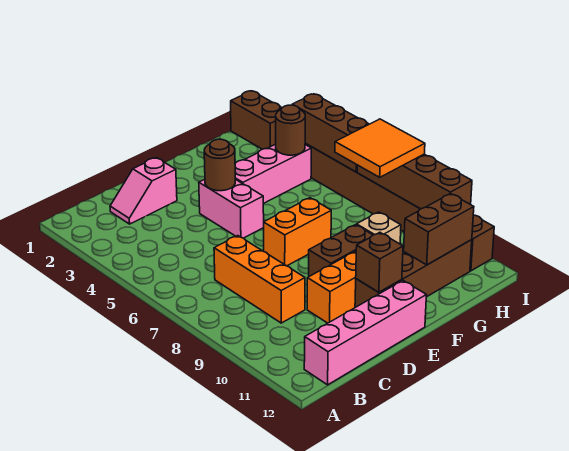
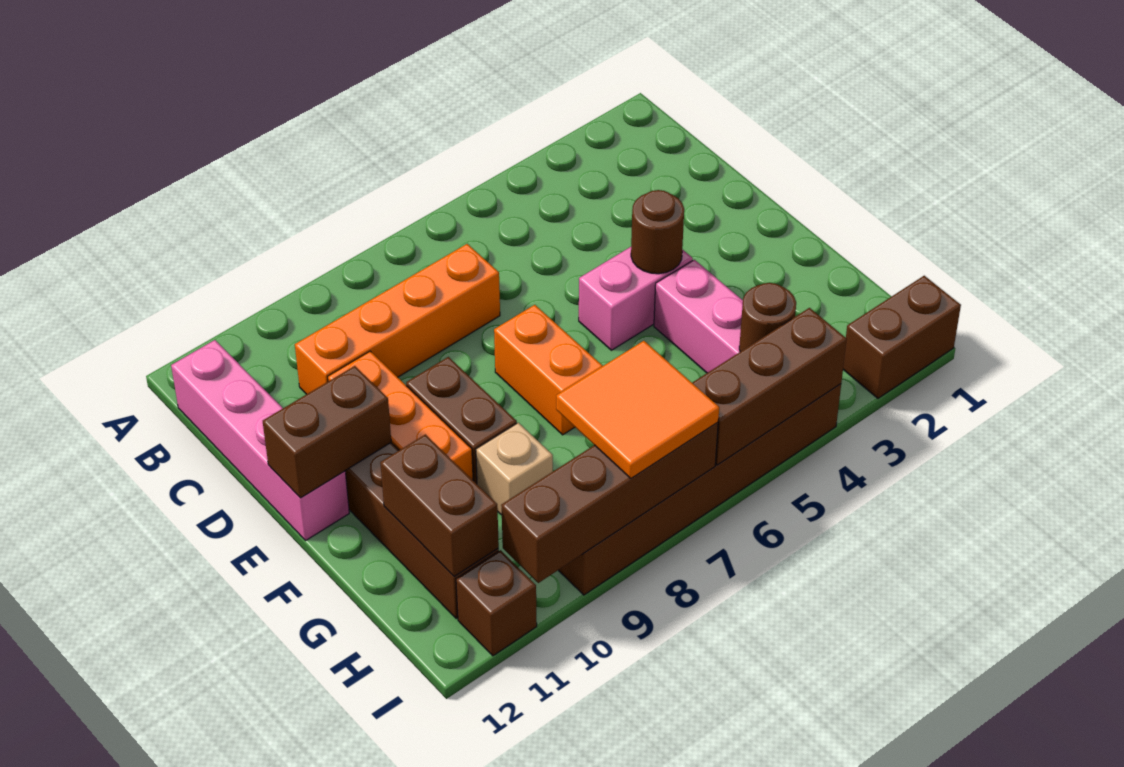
pink slope C2:D2 level 1 top D -> none
orange brick C7:C9 level 1 -> orange brick C7:C10 level 1
brown brick E11 level 2 -> brown brick E11:E12 level 2

